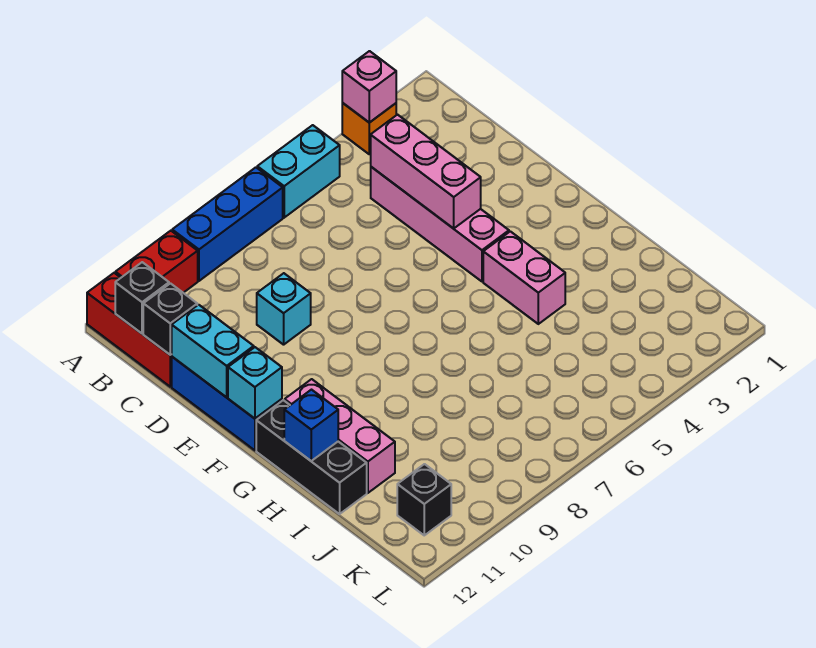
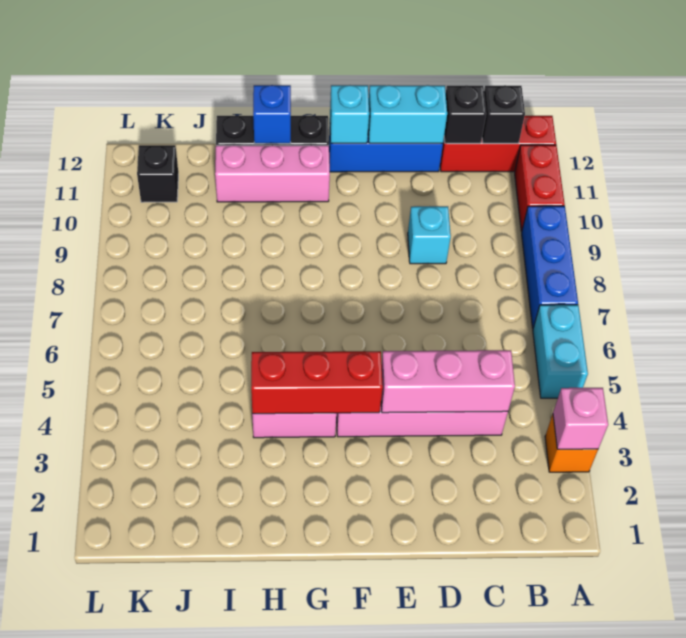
none -> red brick F4:H4 level 2

